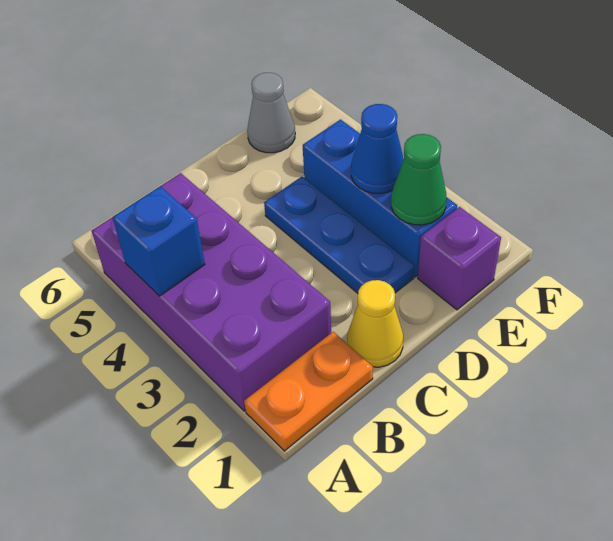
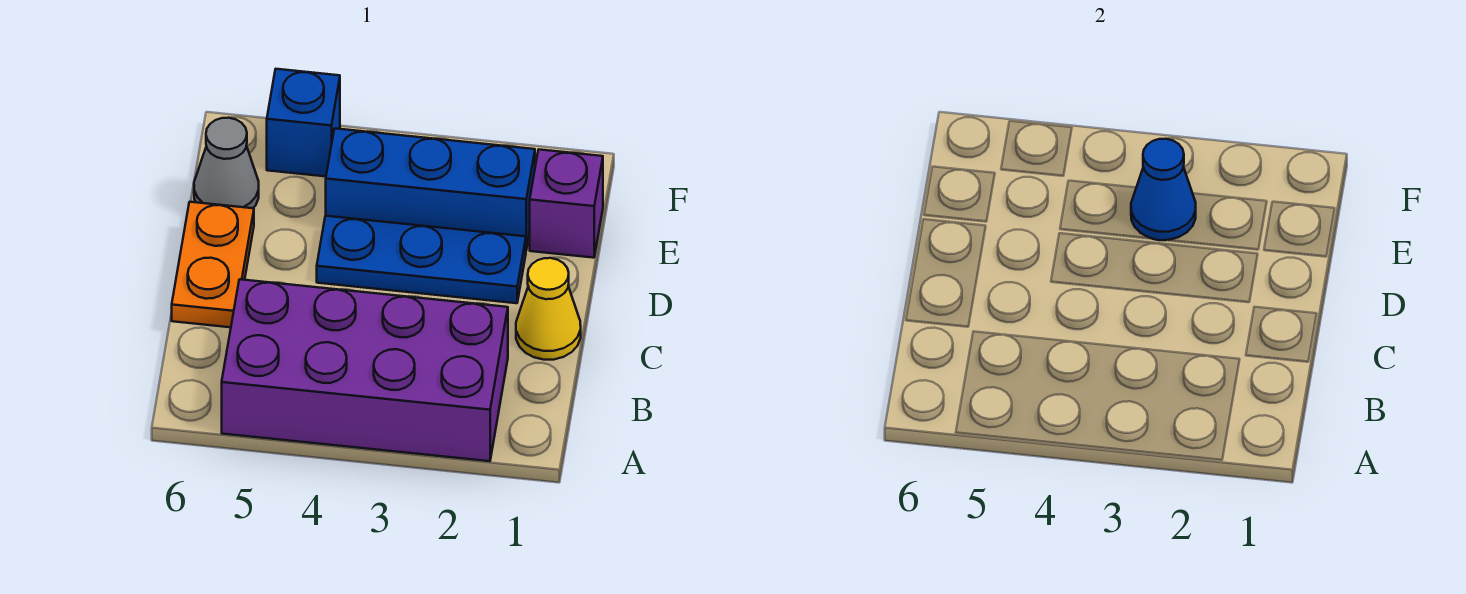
orange plate A1:B1 level 1 -> orange plate C6:D6 level 1
blue brick A4 level 2 -> blue brick F5 level 1
green cone E2 level 2 -> none

